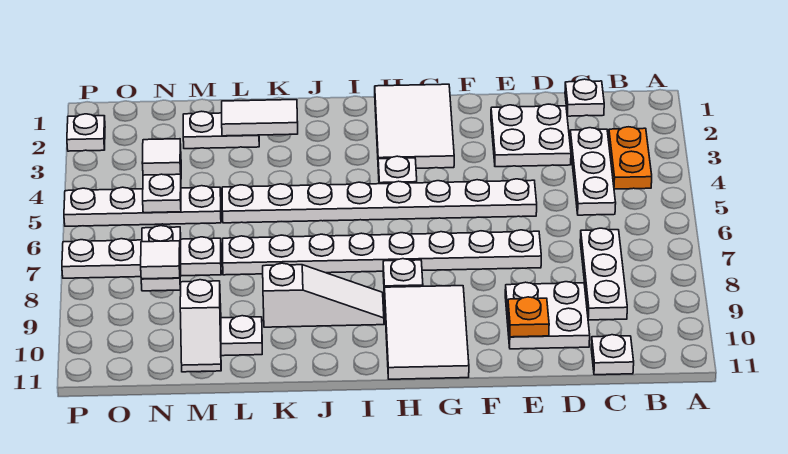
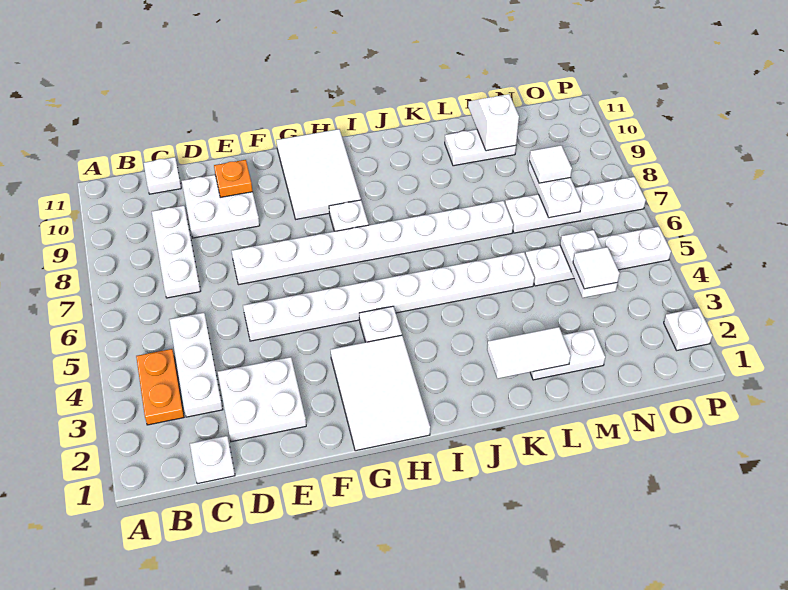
white slope I9:K9 level 1 top K -> none

